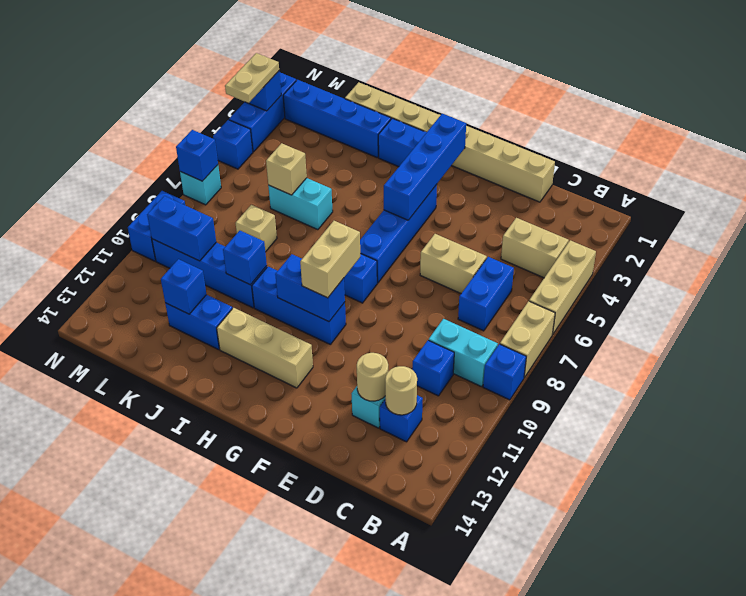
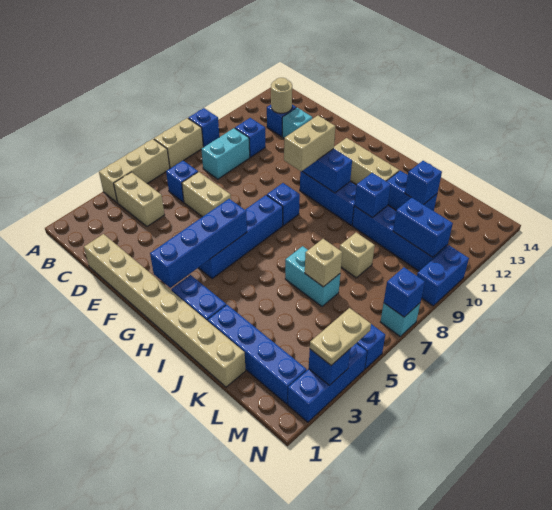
cyan brick B9:C9 level 1 -> cyan brick C8:C9 level 1
blue brick C6:C7 level 1 -> blue brick C6 level 1
tan round brick D12 level 2 -> none

